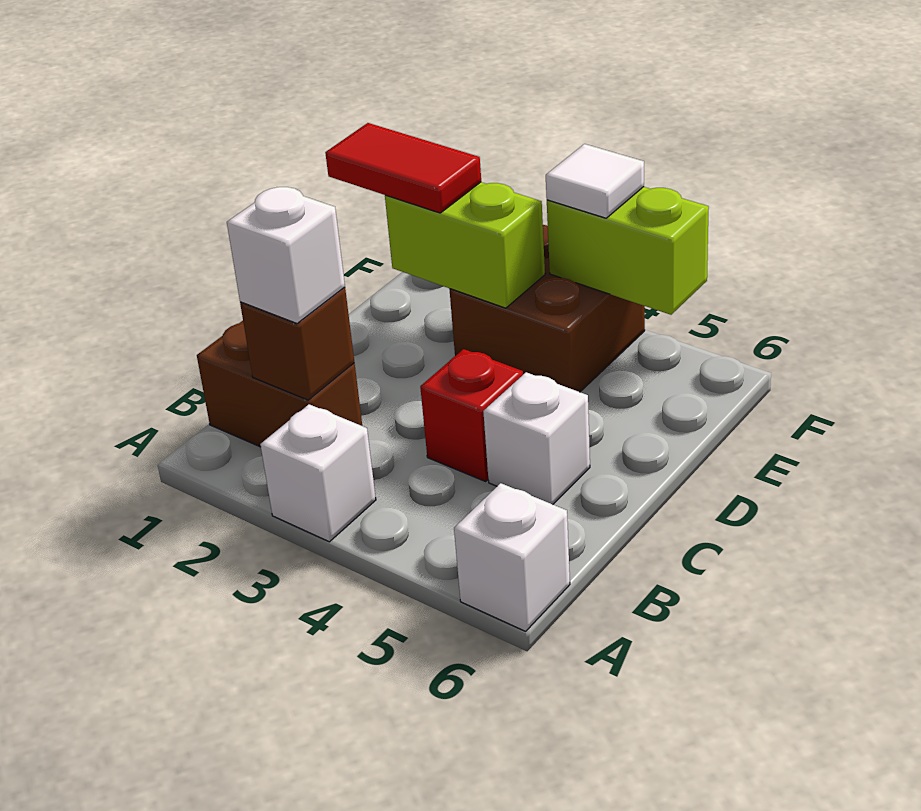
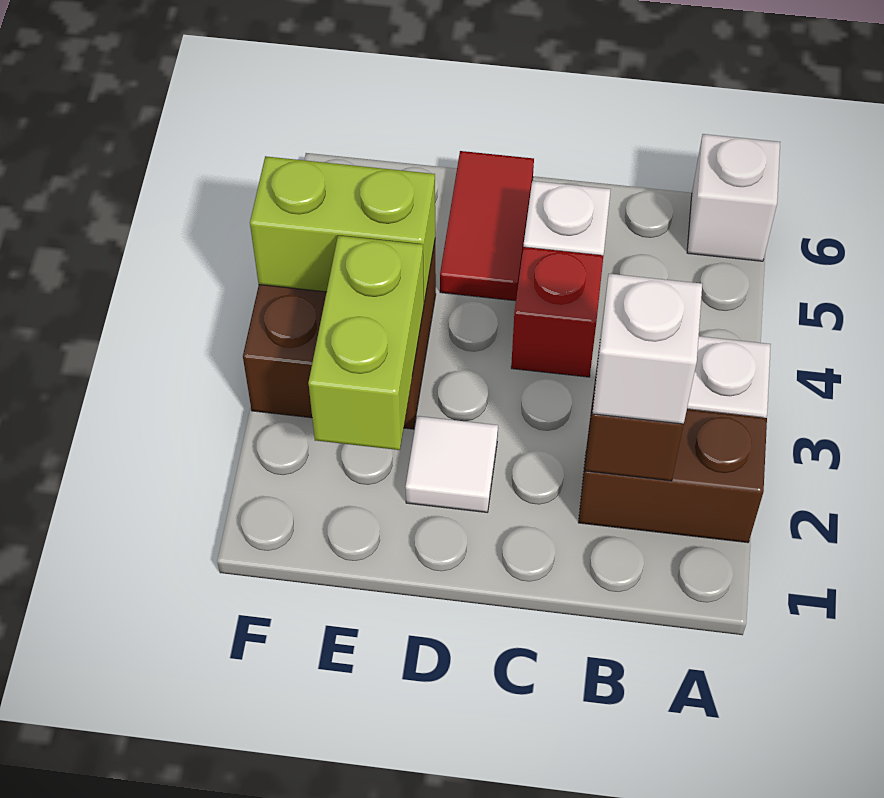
brown brick B1:B2 level 1 -> brown brick A2:B2 level 1
red tile E1:E2 level 3 -> red tile D5:D6 level 1
lime brick F4:F5 level 2 -> lime brick E4:F4 level 2
white tile F4 level 3 -> white tile D2 level 1

